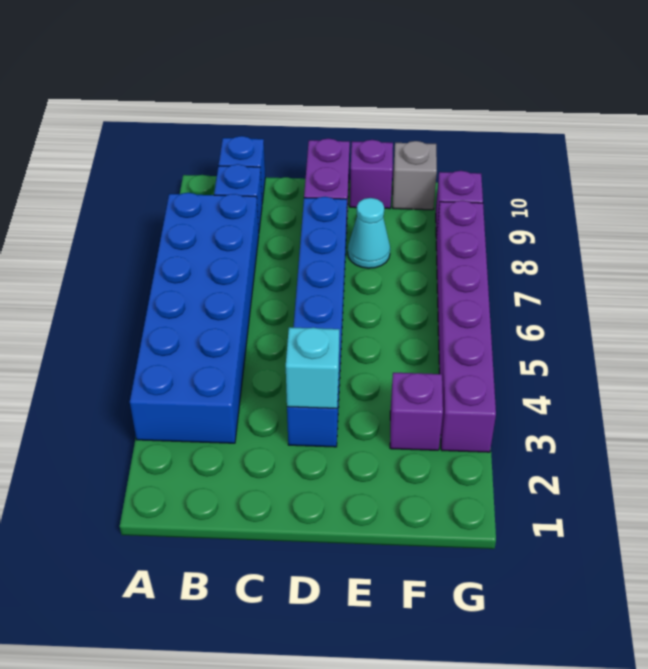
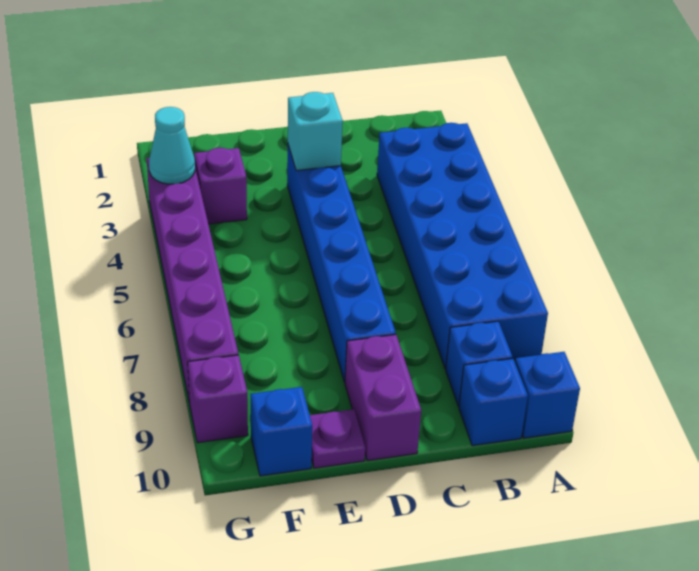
none -> blue brick A10 level 1
cyan cone E8 level 1 -> cyan cone G3 level 2
purple brick E10 level 1 -> purple plate E10 level 1
grey brick F10 level 1 -> blue brick F10 level 1

